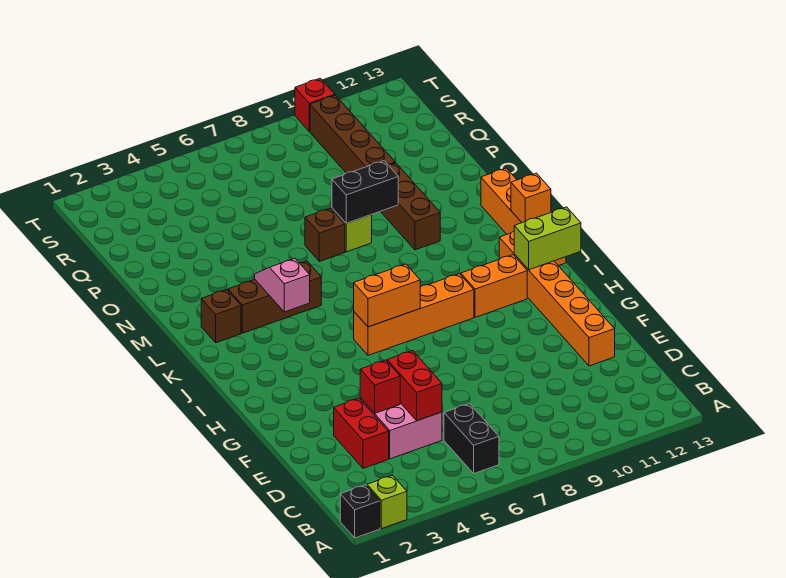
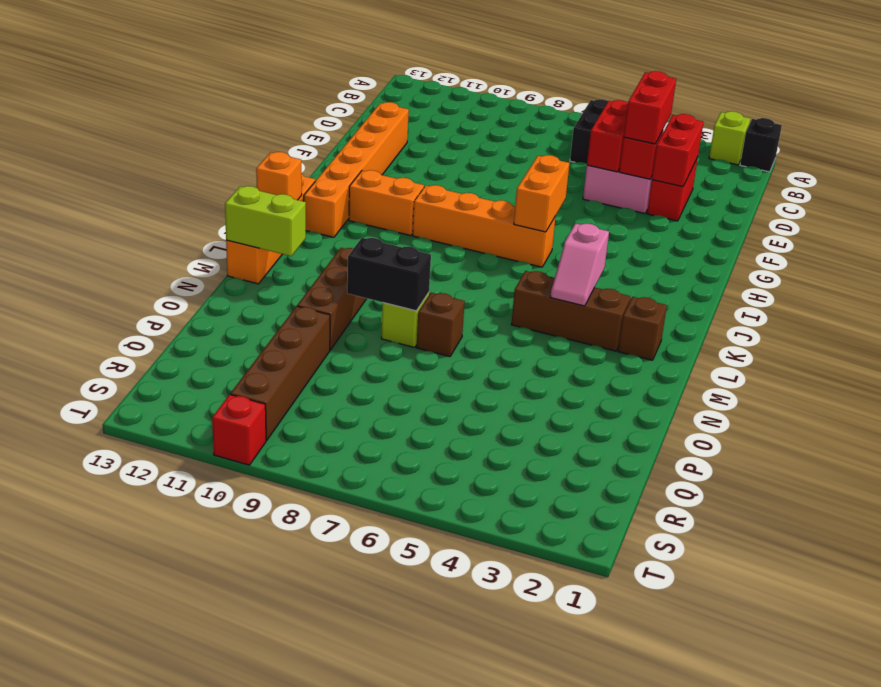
none -> red brick D3:E3 level 2
none -> red brick D4:E4 level 3
orange brick I6:I7 level 2 -> orange brick H6:I6 level 2
lime brick I12:I13 level 2 -> lime brick M12:M13 level 2

